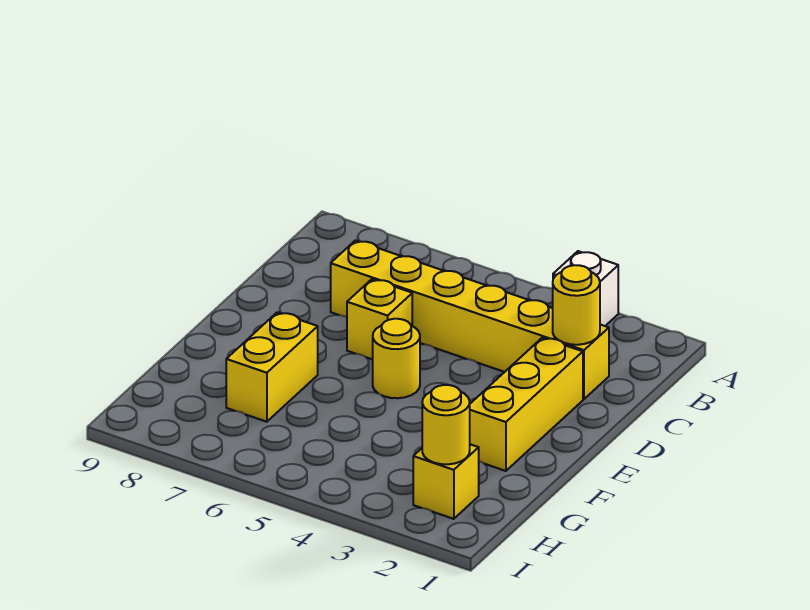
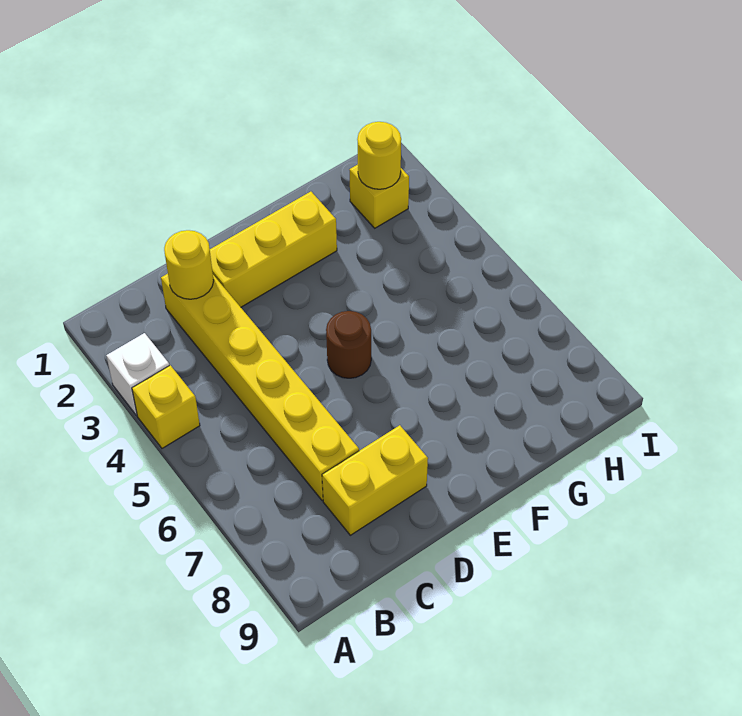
yellow brick D6 level 1 -> yellow brick A4 level 1
yellow round brick E5 level 1 -> brown round brick E5 level 1
yellow brick F7:G7 level 1 -> yellow brick C8:D8 level 1

